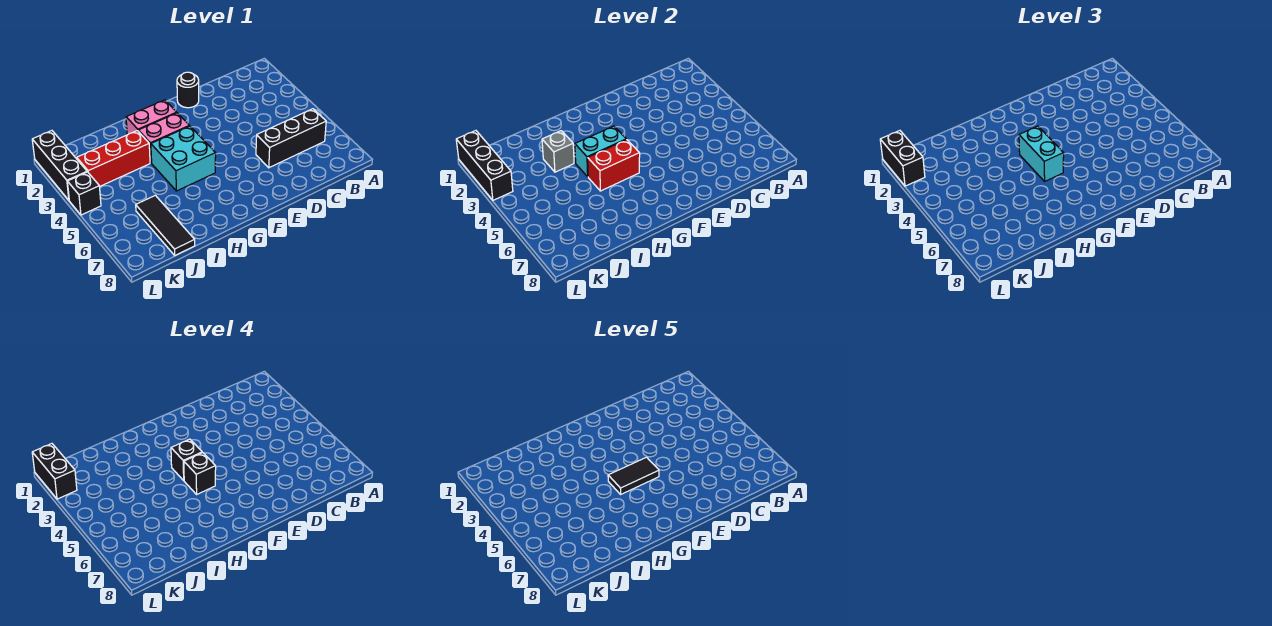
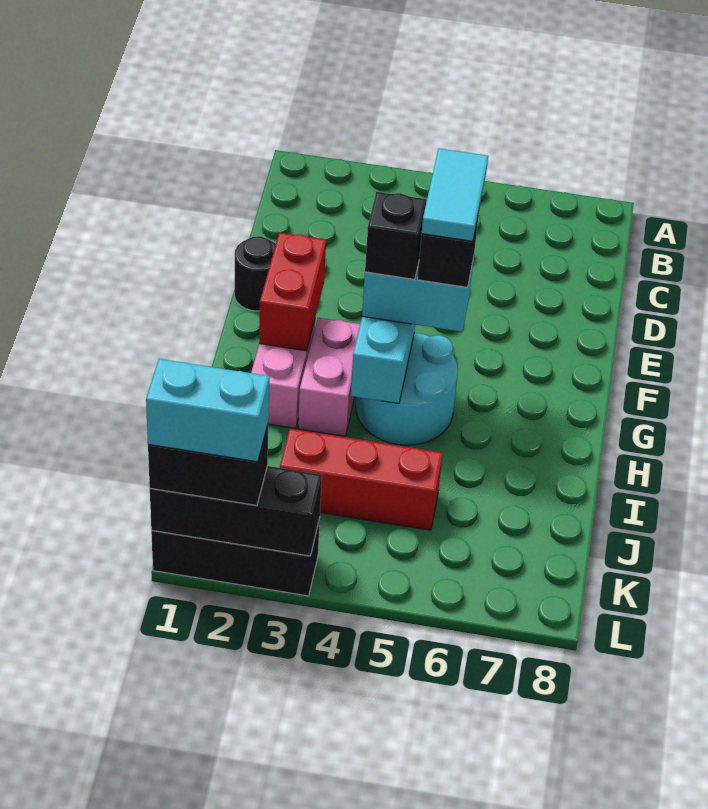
black brick B6:D6 level 1 -> none
black tile F5:G5 level 5 -> cyan tile F5:G5 level 5
cyan brick G4:H5 level 1 -> cyan round brick G4:H5 level 1
red brick G5:H5 level 2 -> red brick F2:G2 level 2
red brick I3:K3 level 1 -> red brick J3:J5 level 1
grey brick I3 level 2 -> none
black tile J6:J8 level 1 -> none
black brick L1:L2 level 4 -> cyan brick L1:L2 level 4
black brick L4 level 1 -> none

